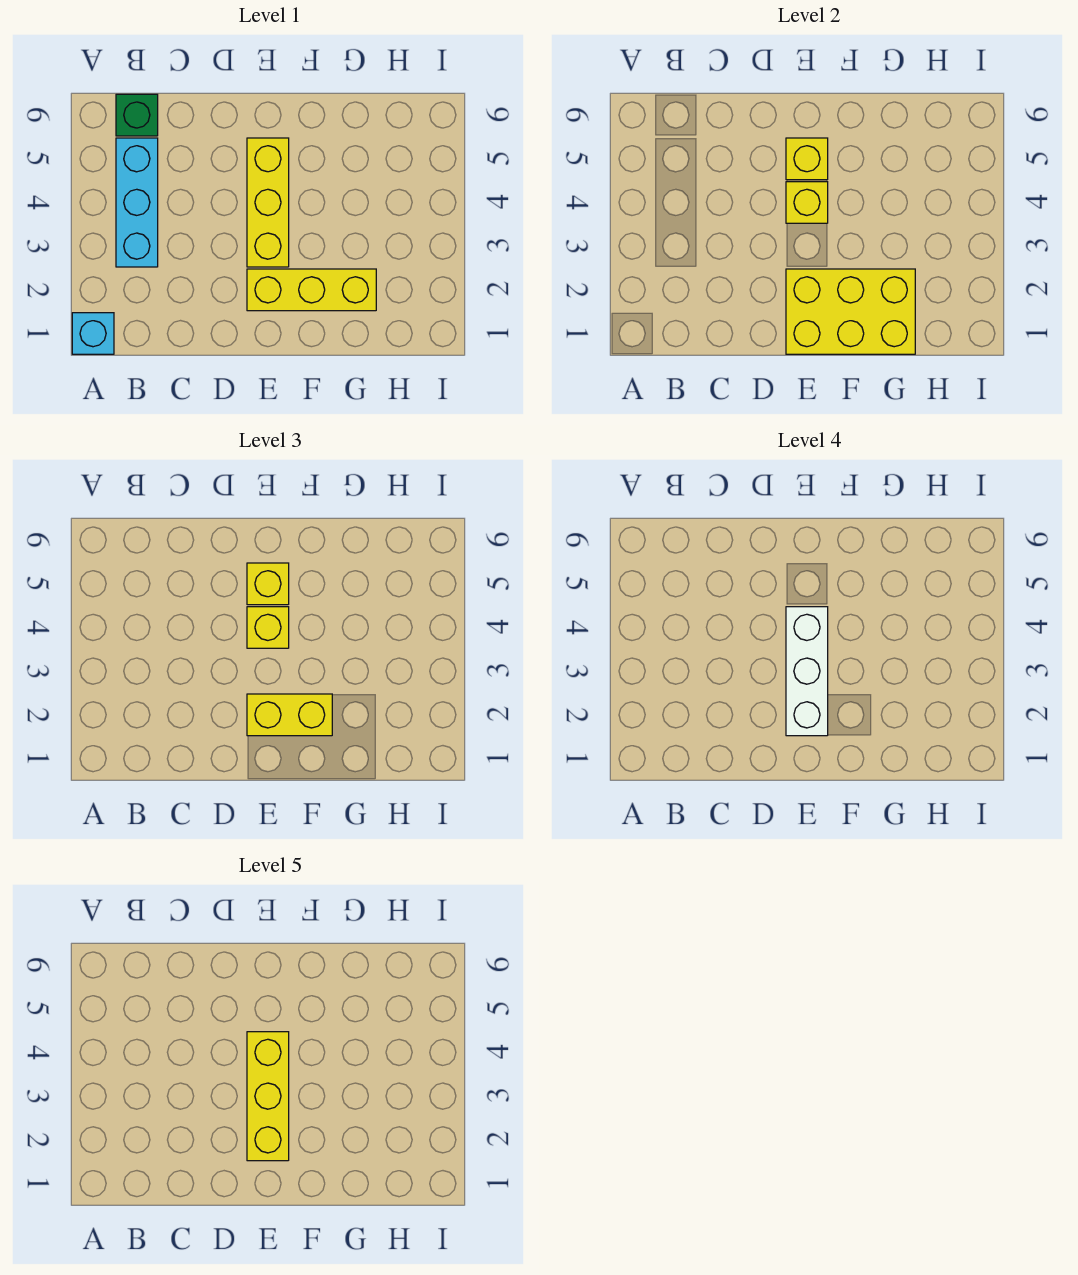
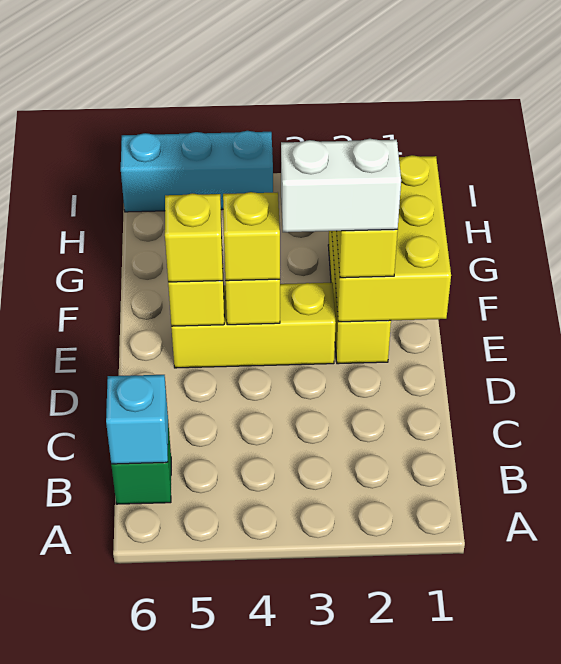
cyan brick A1 level 1 -> cyan brick B6 level 2
cyan brick B3:B5 level 1 -> cyan brick I4:I6 level 1
white brick E2:E4 level 4 -> white brick E2:E3 level 4
yellow brick E2:E4 level 5 -> none

